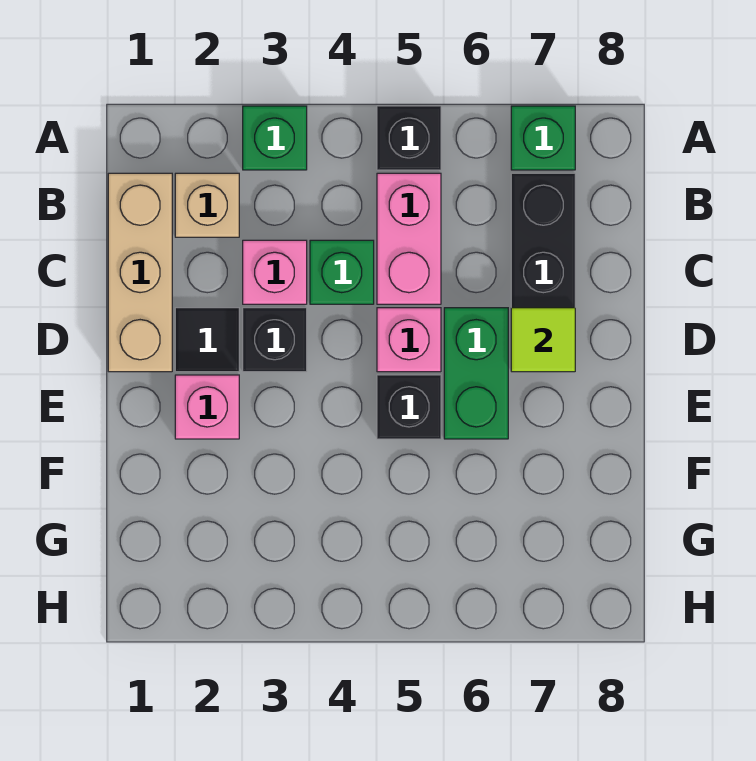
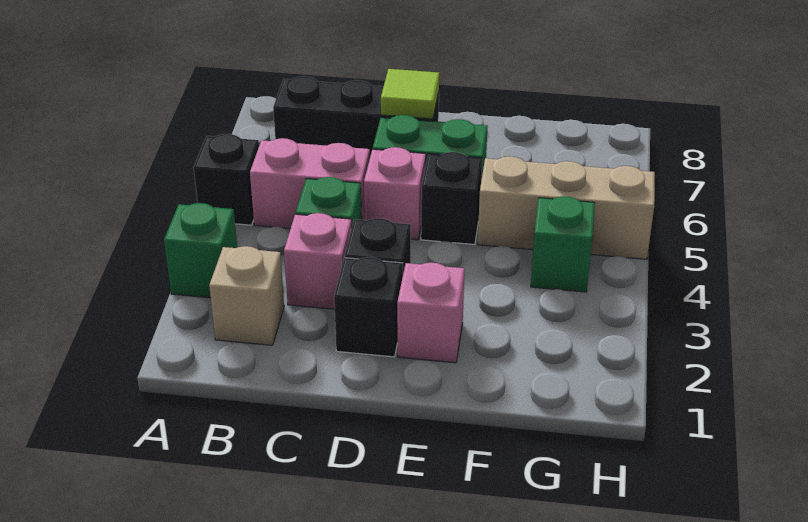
green brick A7 level 1 -> green brick G4 level 1
tan brick B1:D1 level 1 -> tan brick F5:H5 level 1
black tile D2 level 1 -> black brick D2 level 1

